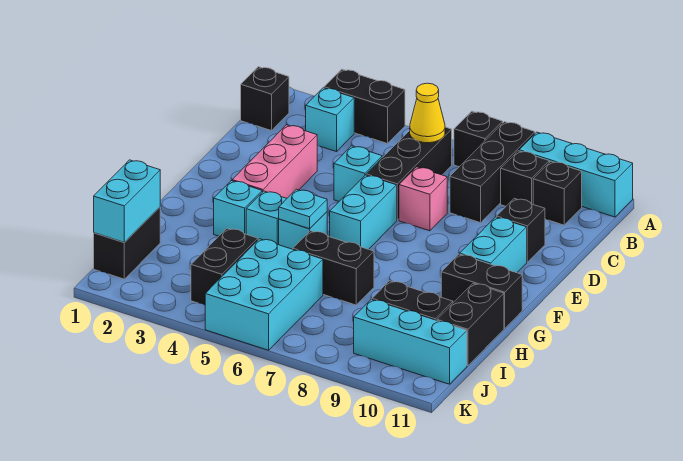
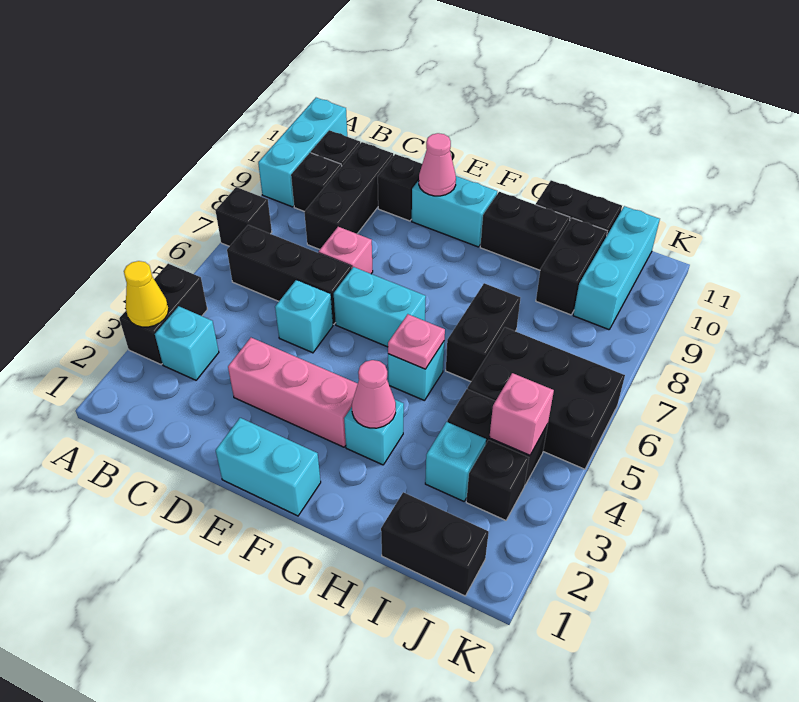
black brick A8:C8 level 1 -> black brick C8:C10 level 1
black brick B1 level 1 -> black brick J3 level 1
yellow cone B6 level 2 -> yellow cone A3 level 2
none -> pink cone E10 level 2
none -> pink cone G3 level 2
cyan brick G4 level 1 -> cyan brick I3 level 1
cyan plate G5 level 2 -> pink plate G5 level 2
black brick G10:G11 level 1 -> black brick G10:H10 level 1
cyan brick I1:J1 level 2 -> cyan brick E1:F1 level 1
cyan brick I5:K6 level 1 -> black brick I5:K6 level 1
none -> pink brick J4 level 2

